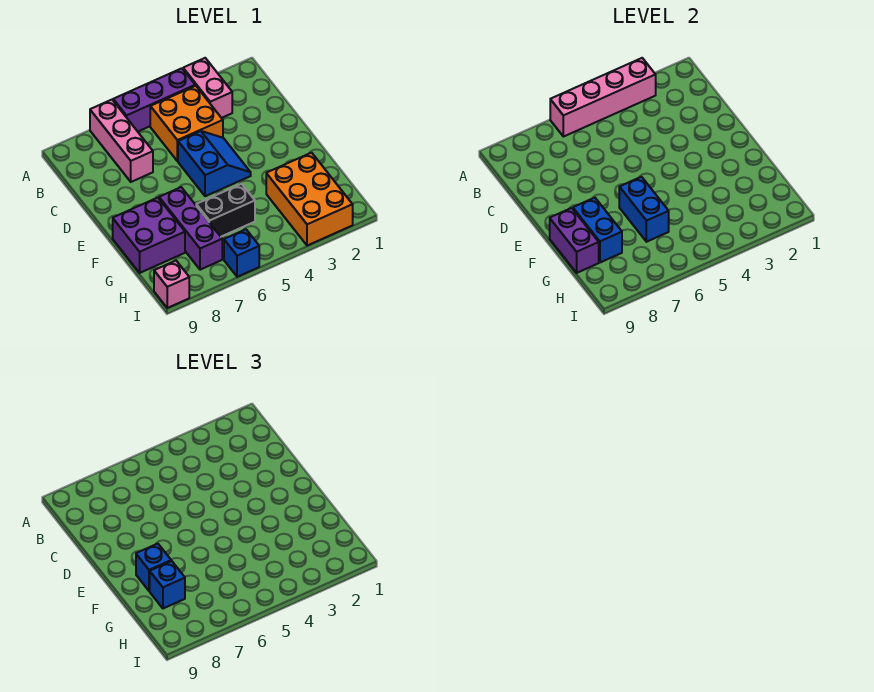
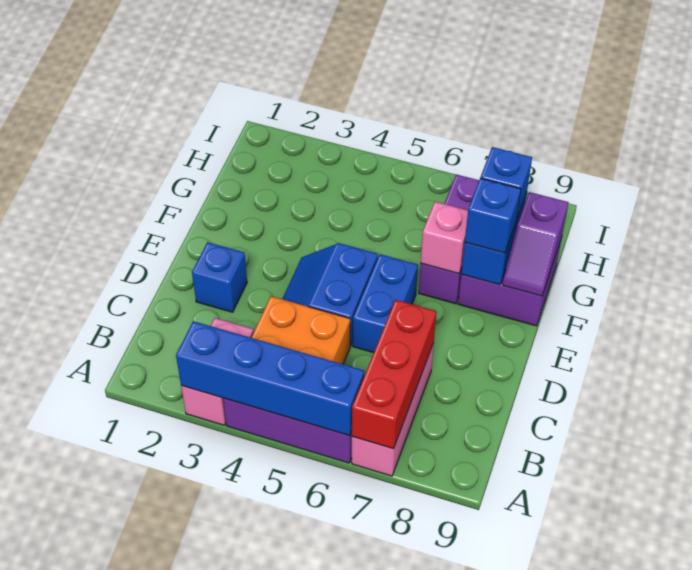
pink brick A3:A6 level 2 -> blue brick A3:A6 level 2
none -> red brick A7:C7 level 2
blue brick F6:G6 level 2 -> blue brick D6:E6 level 1
purple brick F9:G9 level 2 -> purple slope F9:G9 level 2 top G
orange brick G2:I3 level 1 -> none
black brick G5:G6 level 1 -> none
blue brick I6 level 1 -> blue brick D2 level 1
pink brick I9 level 1 -> pink brick F7 level 2

